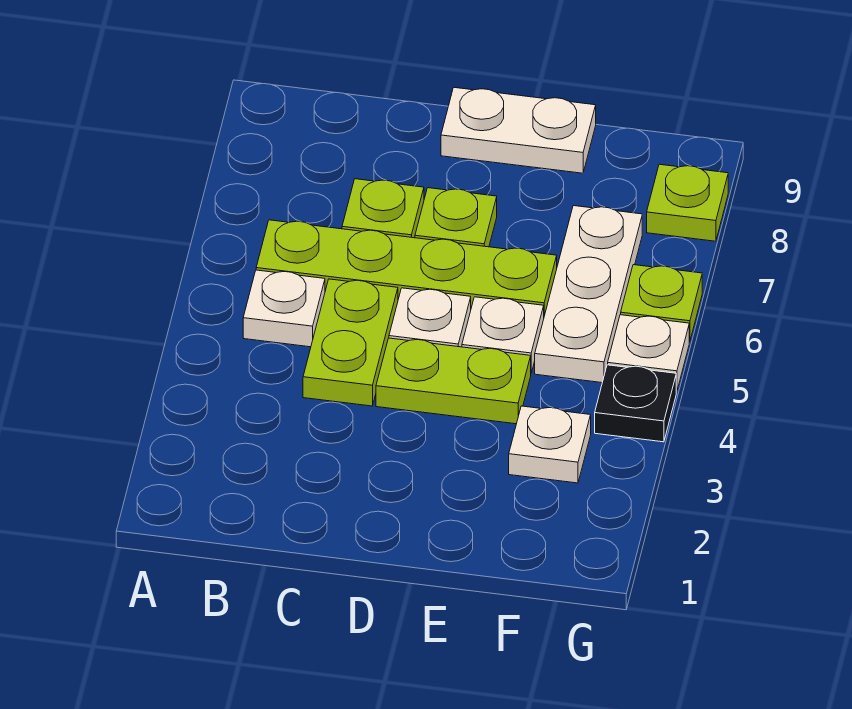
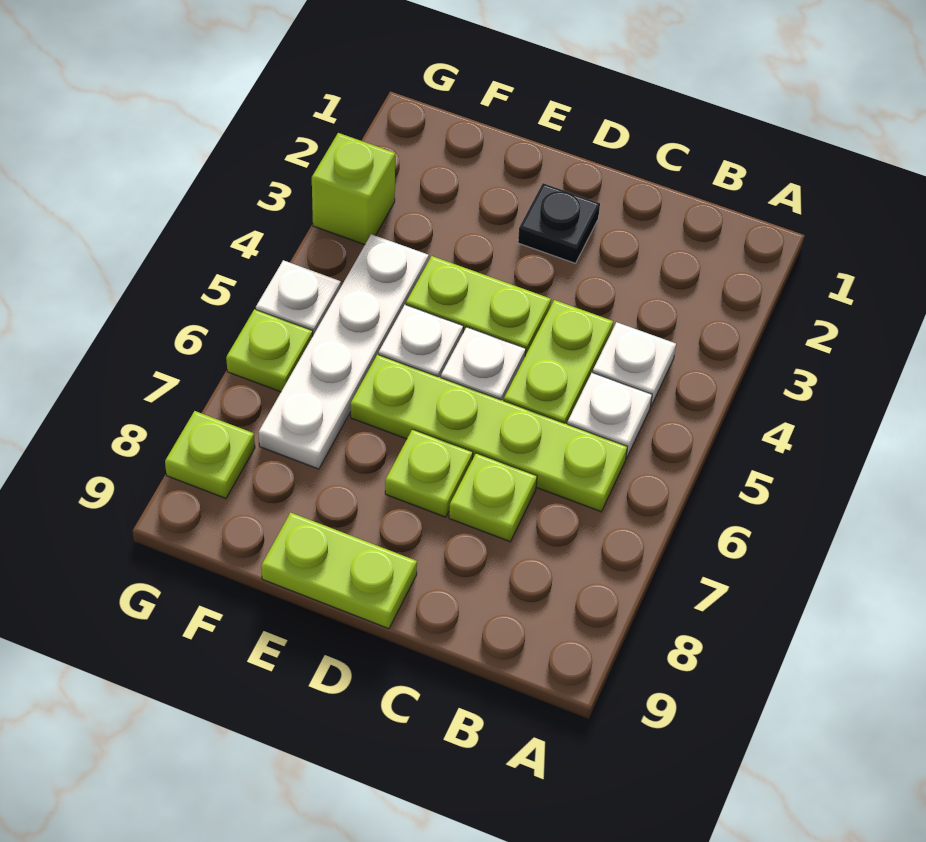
white plate D9:E9 level 1 -> lime plate D9:E9 level 1
white plate F3 level 1 -> white plate B4 level 1
white plate F5:F7 level 1 -> white plate F4:F7 level 1
none -> lime brick G3 level 1
black plate G4 level 1 -> black plate D2 level 1

